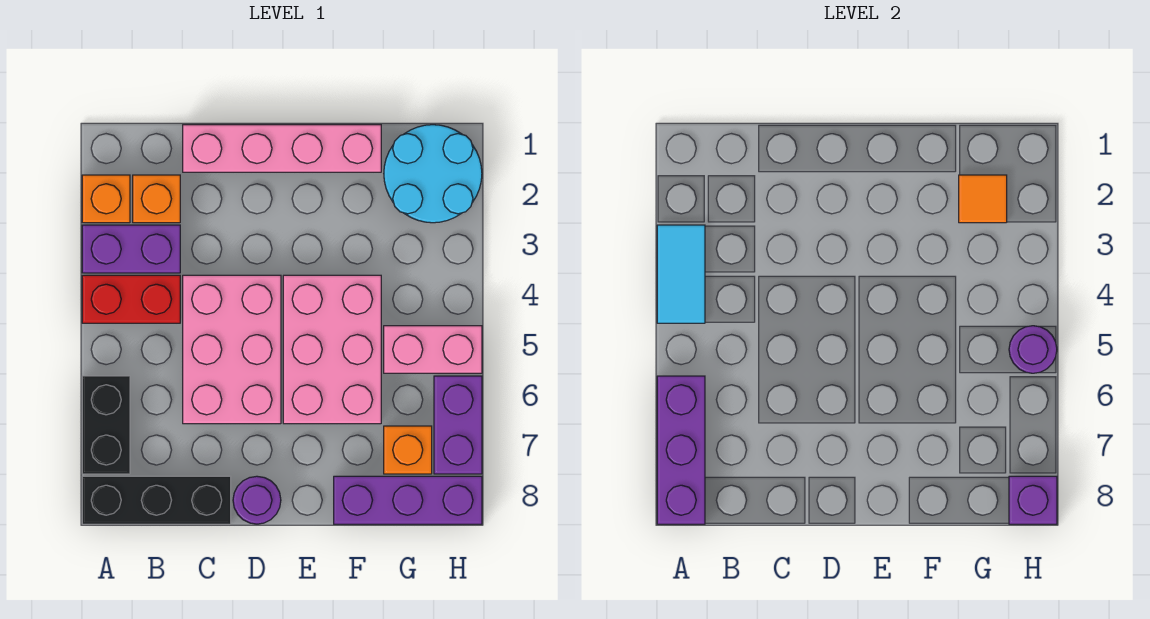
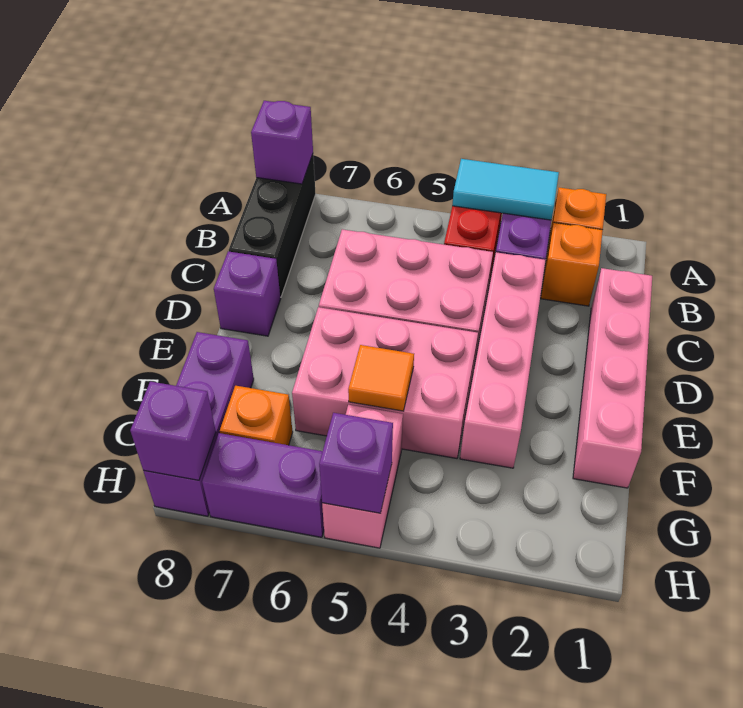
black brick A6:A7 level 1 -> none
purple brick A6:A8 level 2 -> purple brick A8 level 2
none -> pink brick C3:F3 level 1
purple round brick D8 level 1 -> purple brick D8 level 1
cyan round brick G1:H2 level 1 -> none
orange tile G2 level 2 -> orange tile F5 level 2
purple round brick H5 level 2 -> purple brick H5 level 2

